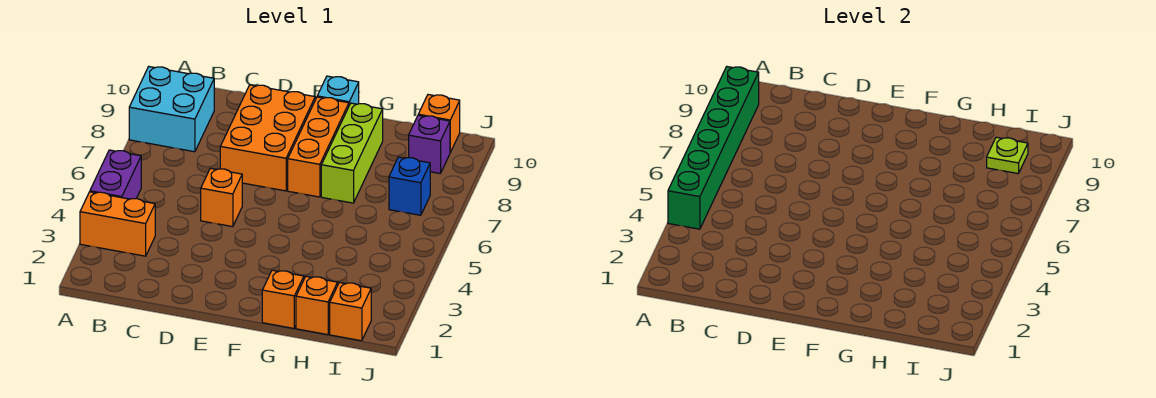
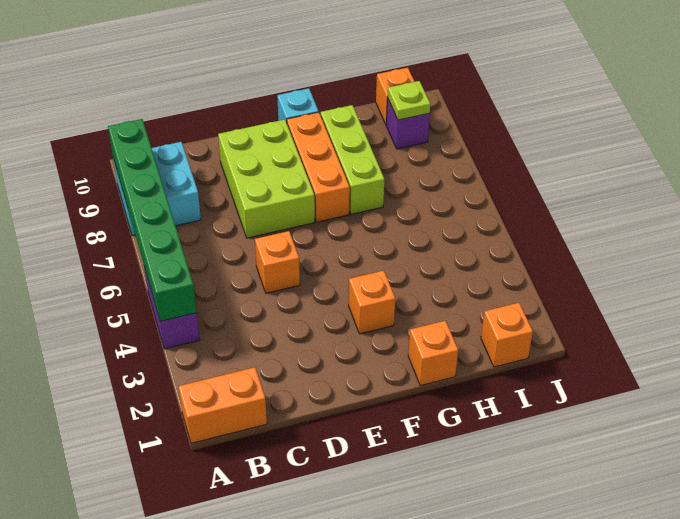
orange brick A3:B3 level 1 -> orange brick A1:B1 level 1
orange brick D7:E9 level 1 -> lime brick D7:E9 level 1
orange brick H1 level 1 -> orange brick F3 level 1
blue brick I7 level 1 -> none

